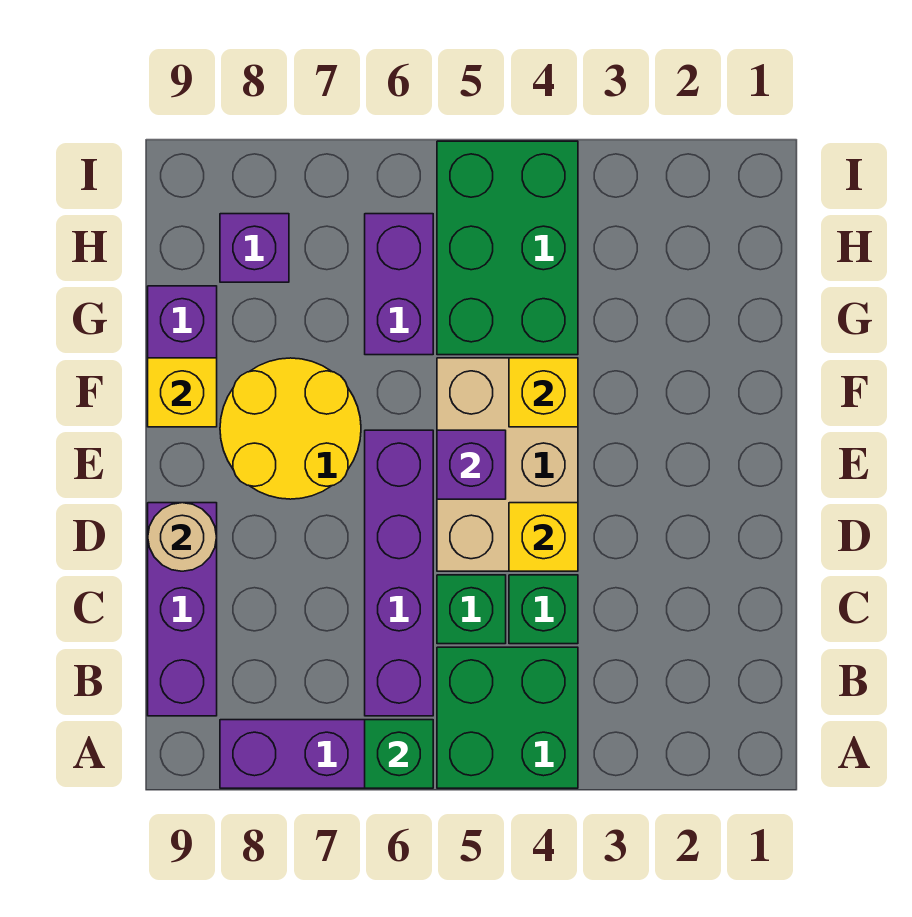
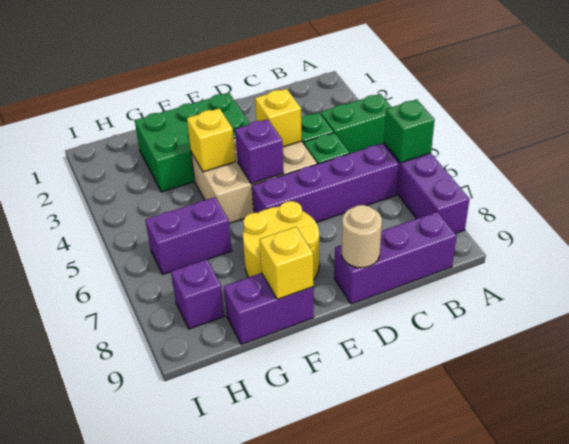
green brick A4:B5 level 1 -> green brick A4:B4 level 1
green brick G4:I5 level 1 -> green brick E2:G3 level 1

